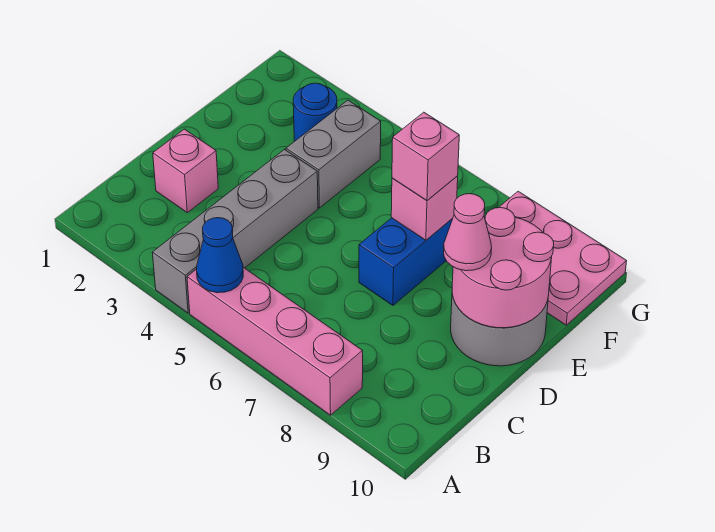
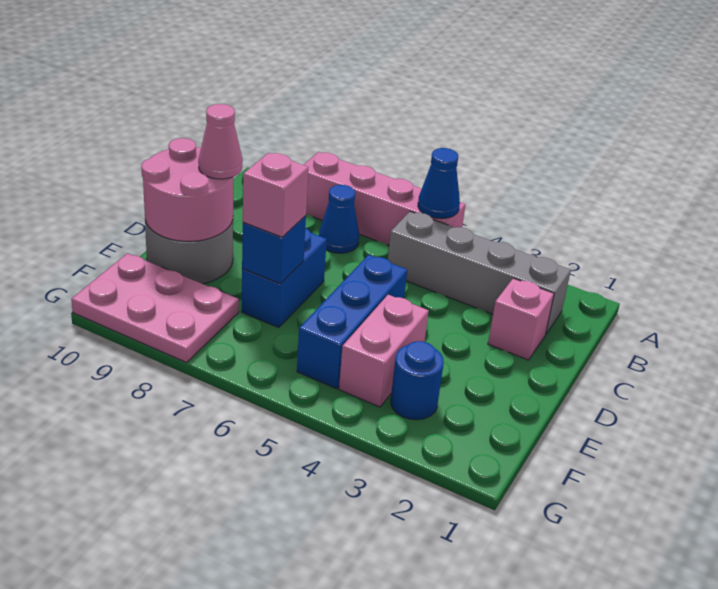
grey brick A4:D4 level 1 -> grey brick B2:B5 level 1
none -> blue cone B7 level 1
none -> blue brick D5:F5 level 1
grey brick E4:F4 level 1 -> pink brick E4:F4 level 1
pink brick E7 level 2 -> blue brick E7 level 2

